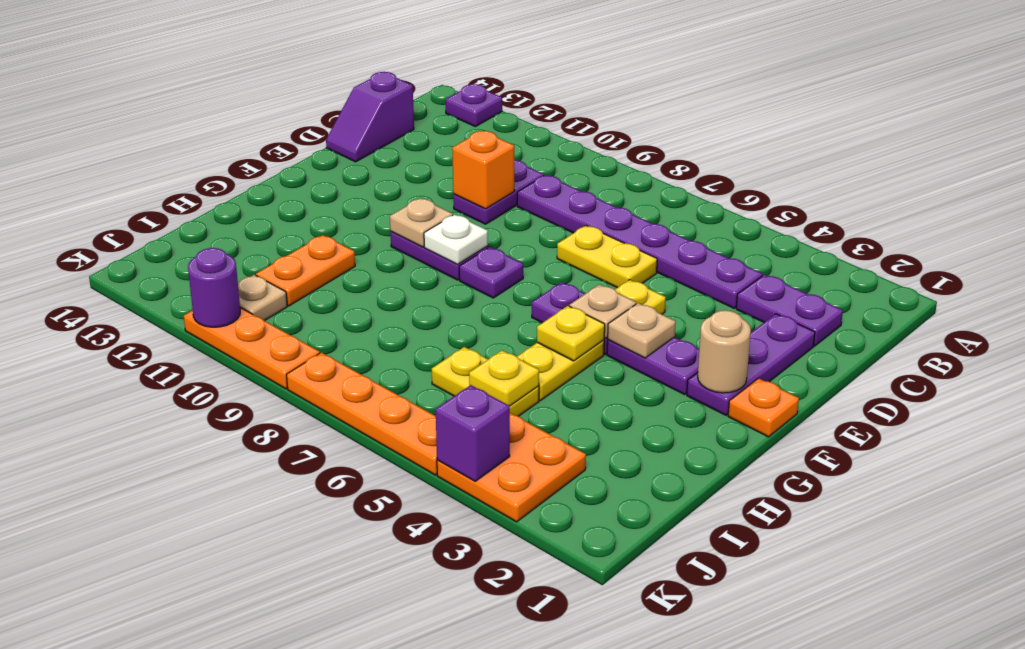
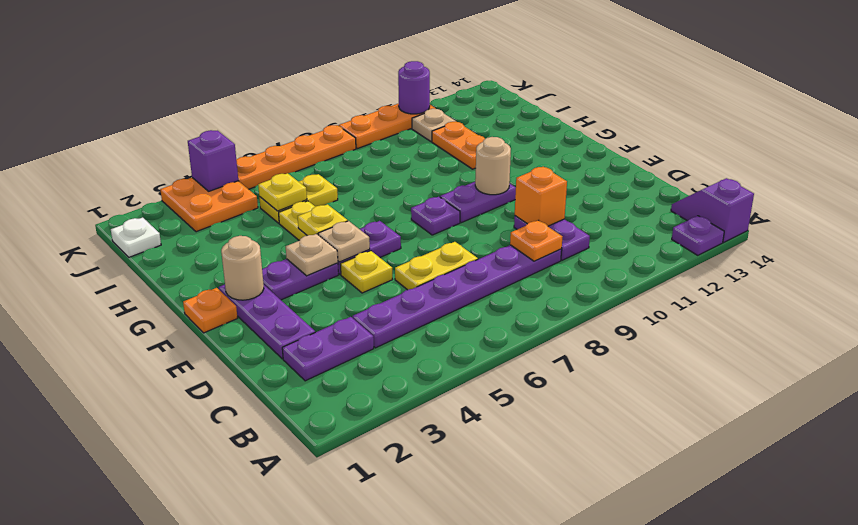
none -> orange plate C9 level 2
purple slope C14:D14 level 1 top C -> purple slope A14:B14 level 1 top A
white plate F9 level 2 -> white plate J1 level 1
tan plate F10 level 2 -> tan round brick F10 level 2

